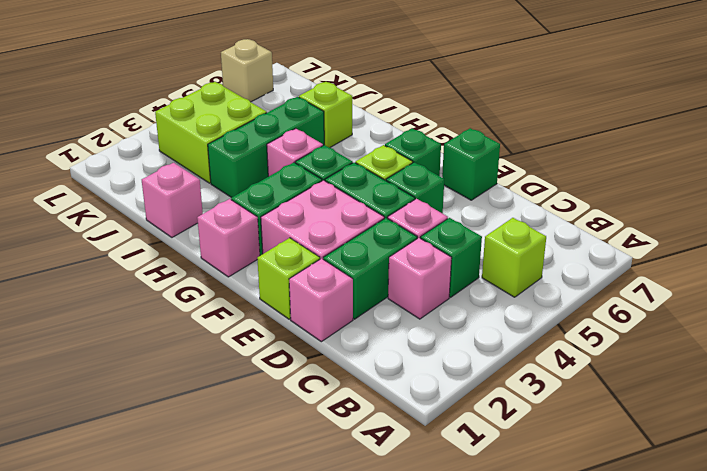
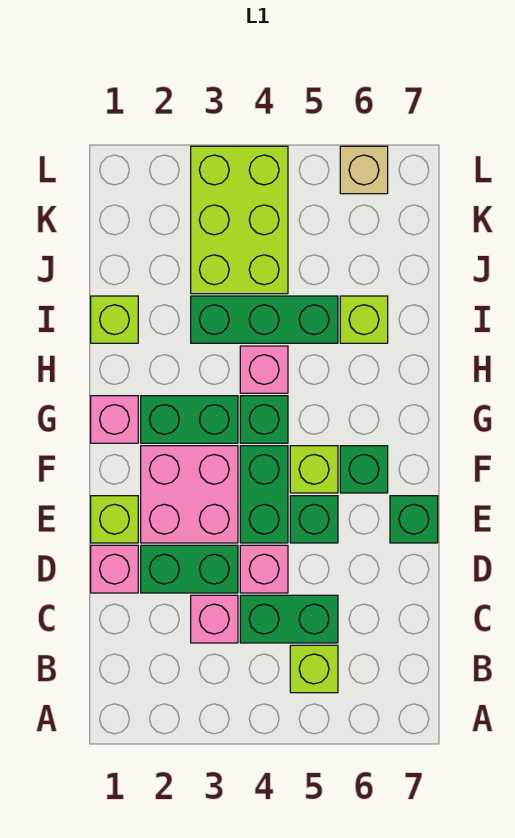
green brick C4 level 1 -> green brick C4:C5 level 1
pink brick I1 level 1 -> lime brick I1 level 1
lime brick J3:K4 level 1 -> lime brick J3:L4 level 1

